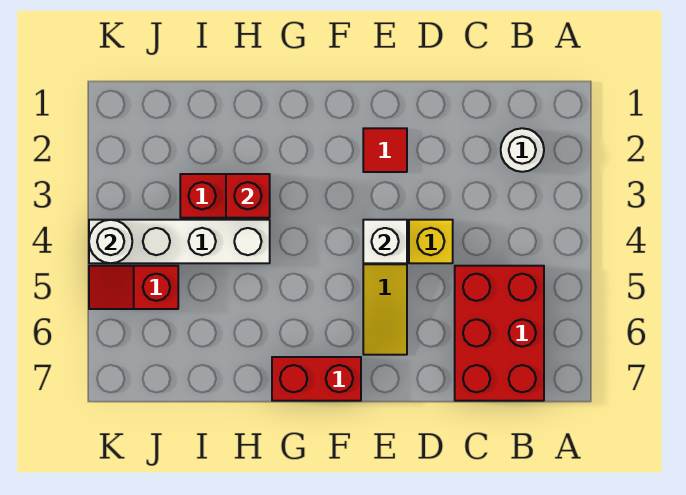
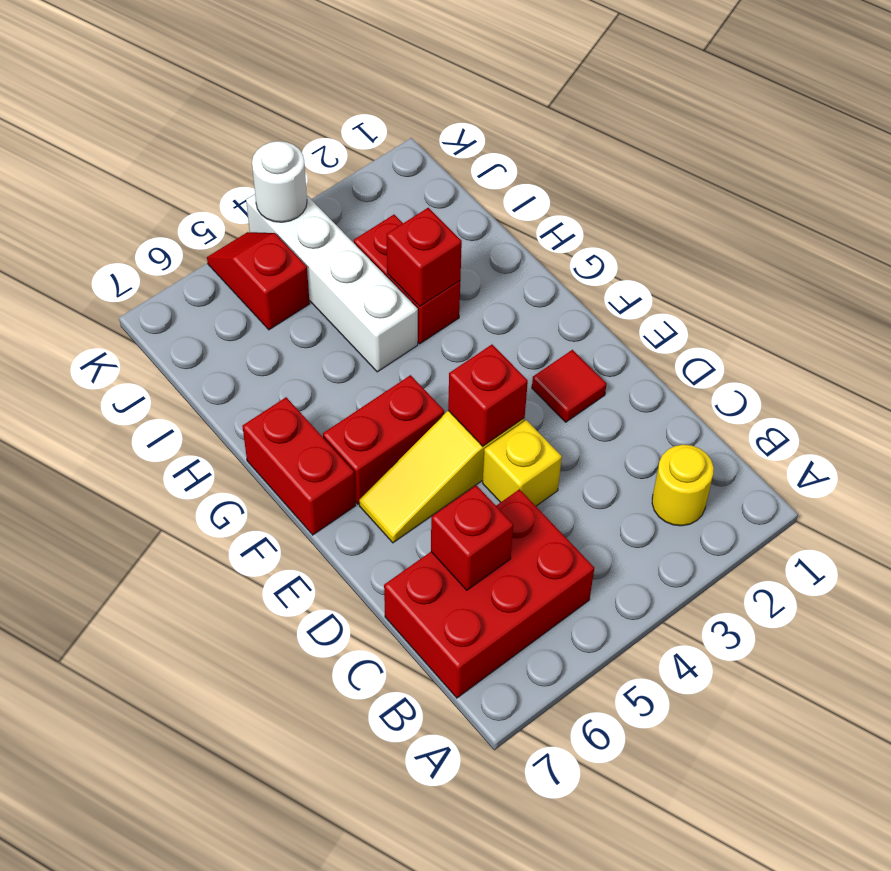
white round brick B2 level 1 -> yellow round brick B2 level 1
none -> red brick C6 level 2
white brick E4 level 2 -> red brick E4 level 2
none -> red brick F5:F6 level 1

